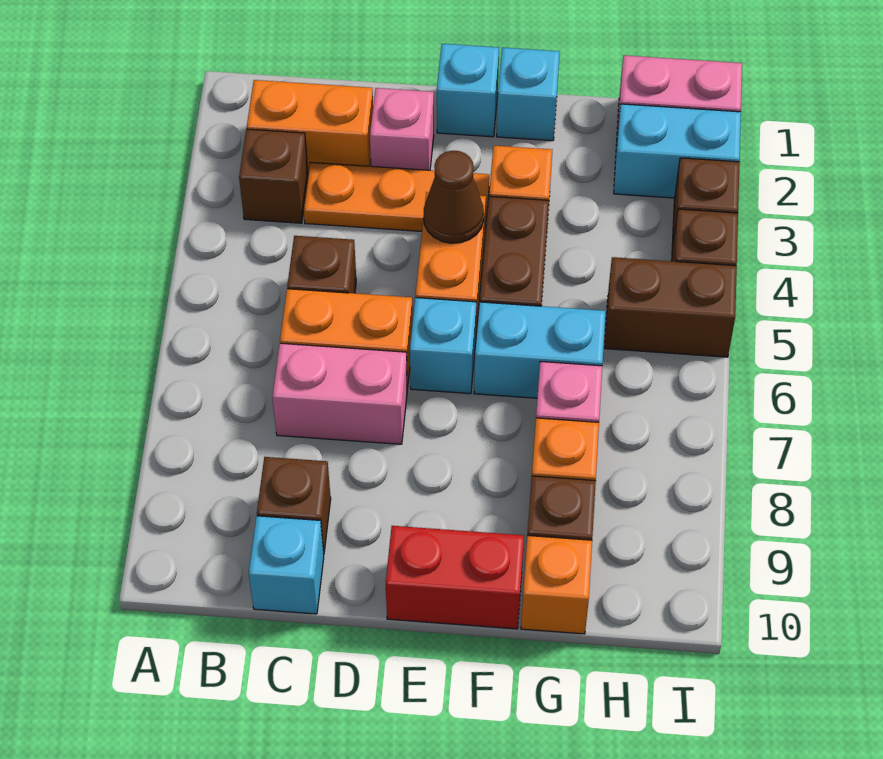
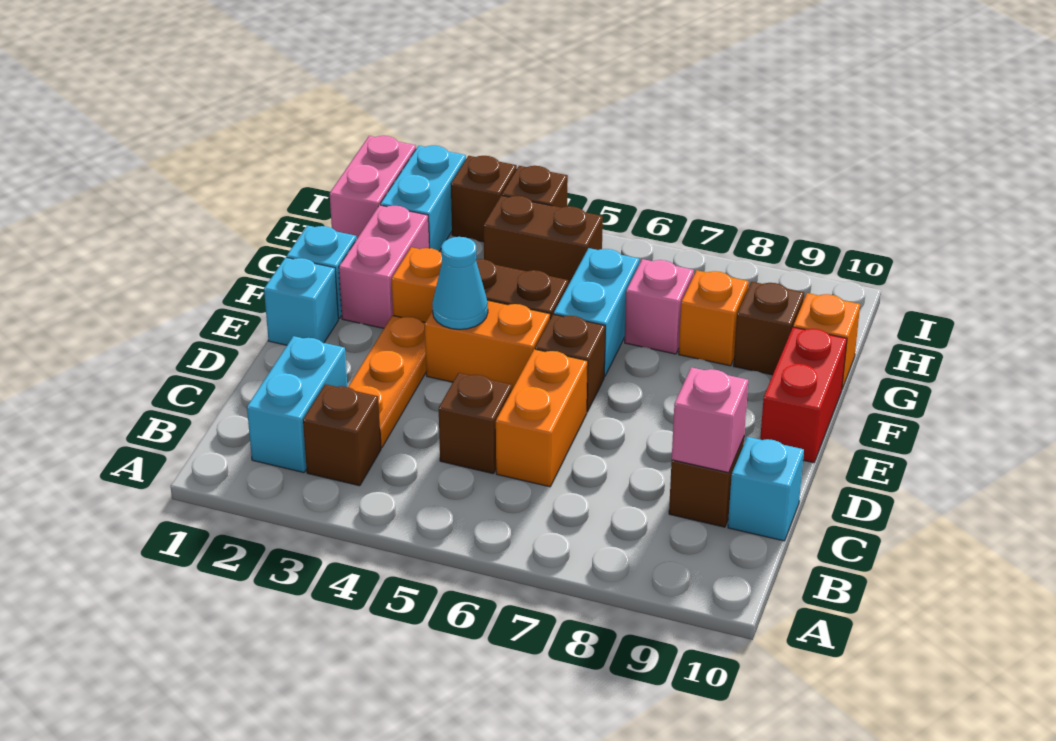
orange brick B2:C2 level 1 -> cyan brick B2:C2 level 1
pink brick C7:D7 level 1 -> pink brick F2:G2 level 1
pink brick D2 level 1 -> pink brick C9 level 2
brown cone E4 level 2 -> cyan cone E4 level 2
cyan brick E6 level 1 -> brown brick E6 level 1
brown brick H5:I5 level 1 -> brown brick H4:H5 level 1

